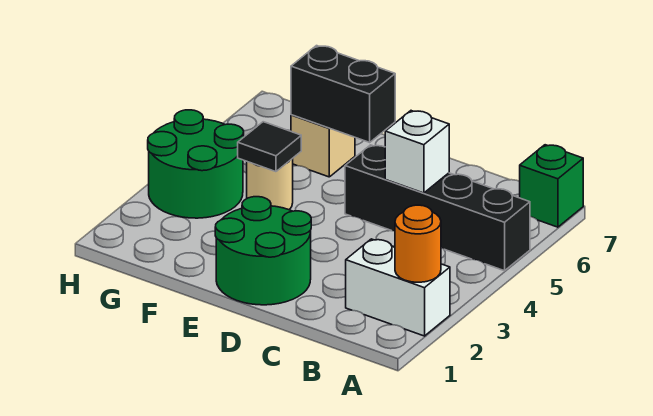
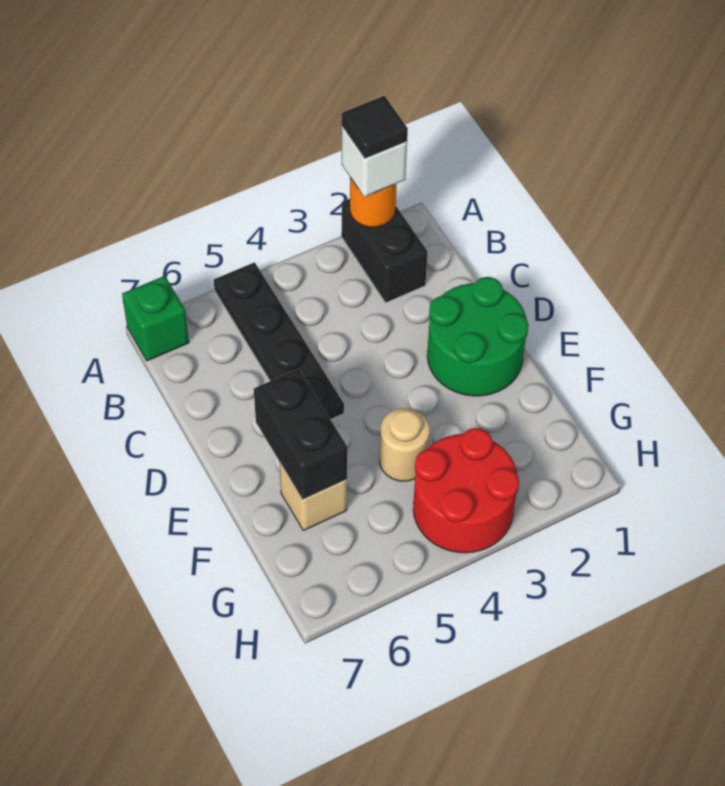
white brick A2:B2 level 1 -> black brick A2:B2 level 1
black brick A5:D5 level 1 -> black plate A5:D5 level 1
white brick C5 level 2 -> white brick A2 level 3
black tile F4 level 2 -> black tile A2 level 4
green round brick G3:H4 level 1 -> red round brick G3:H4 level 1

